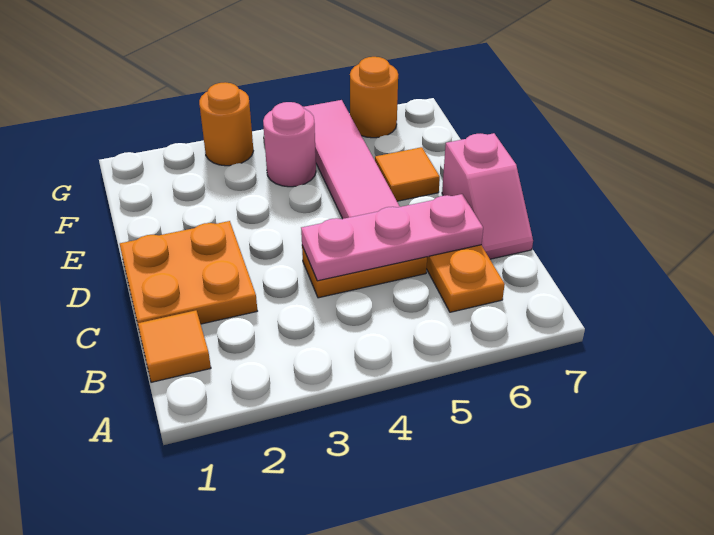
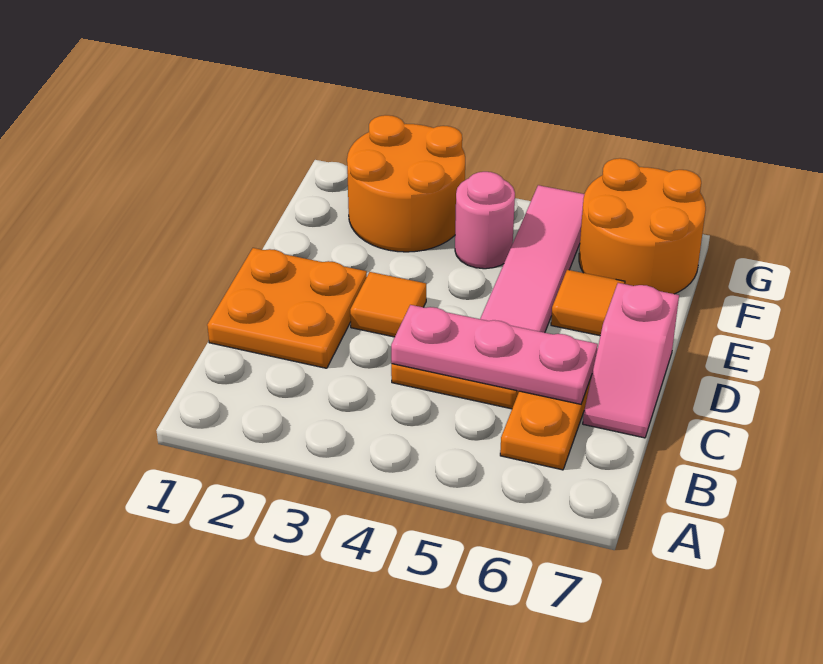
orange tile B1 level 1 -> orange tile D3 level 1
orange round brick G3 level 1 -> orange round brick F2:G3 level 1
orange round brick G6 level 1 -> orange round brick F6:G7 level 1

